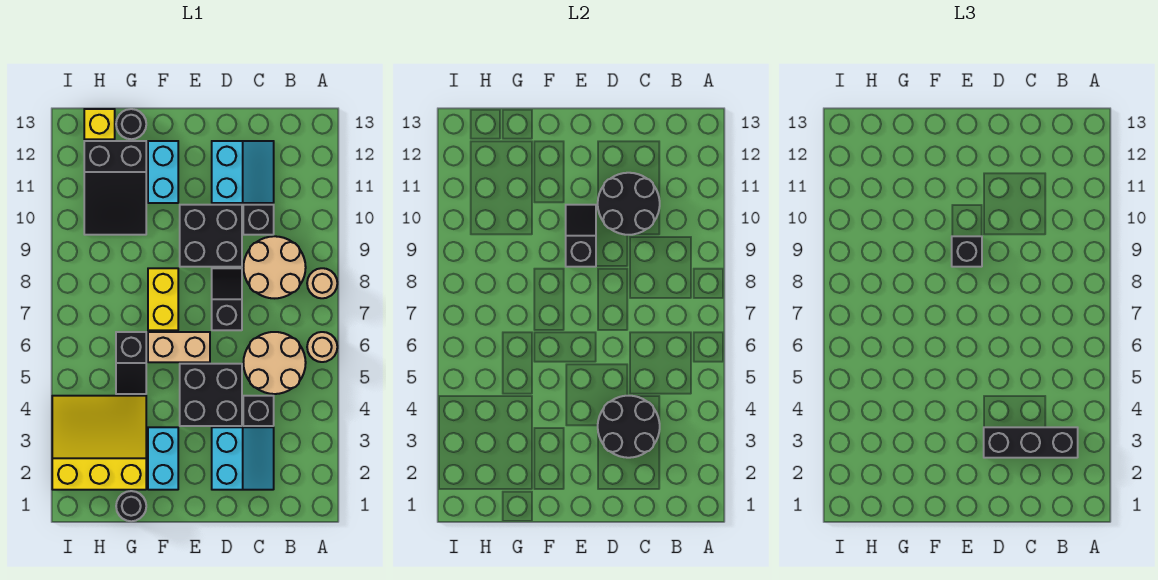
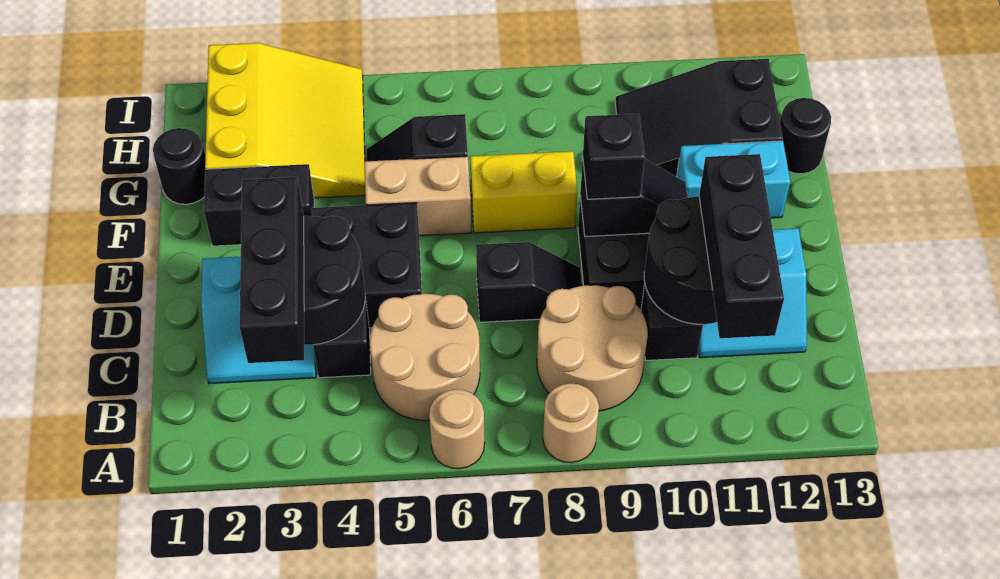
none -> black brick B11:D11 level 3
tan brick E6:F6 level 1 -> tan brick F5:F6 level 1
cyan brick F2:F3 level 1 -> black brick F2:F3 level 1
yellow brick H13 level 1 -> none

